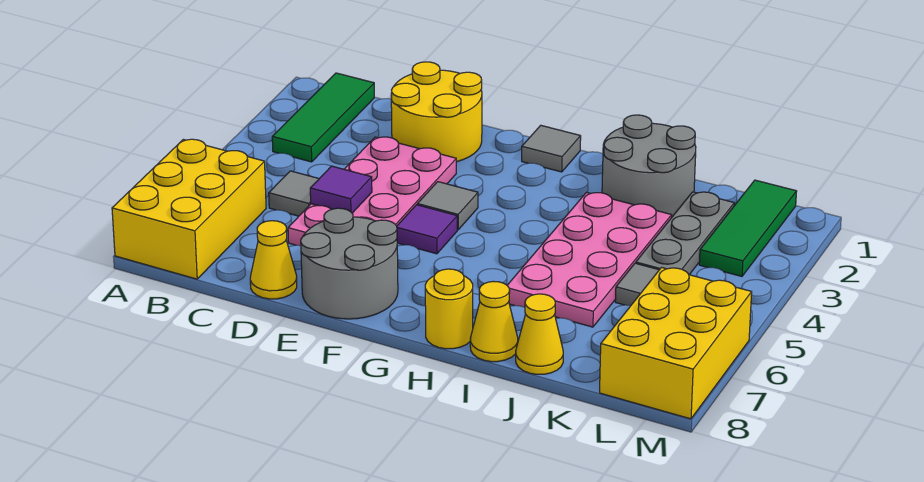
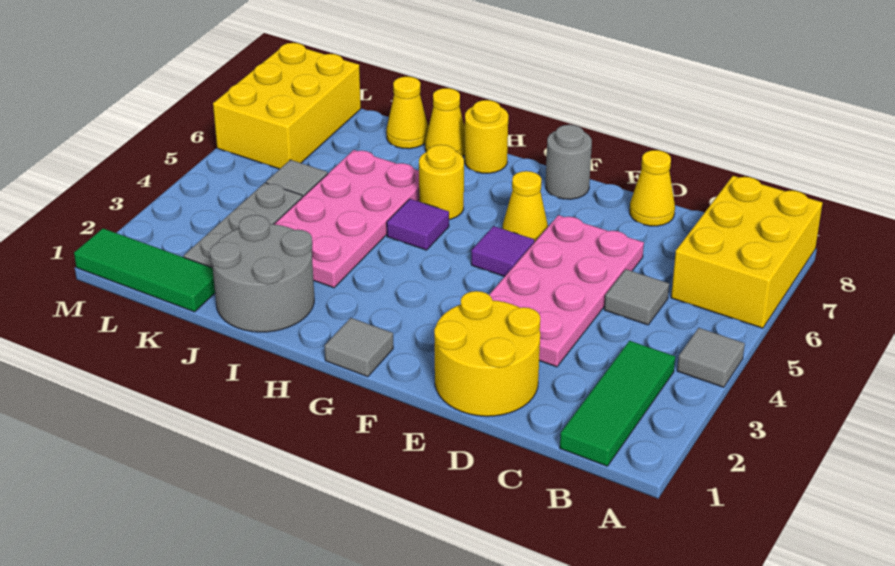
purple tile D5 level 2 -> purple tile H5 level 1
grey round brick E7:F8 level 1 -> grey round brick F8 level 1
grey tile F4 level 1 -> grey tile A4 level 1
none -> yellow cone F6 level 1
none -> yellow round brick H6 level 1
green tile L1:L3 level 1 -> green tile K1:M1 level 1

